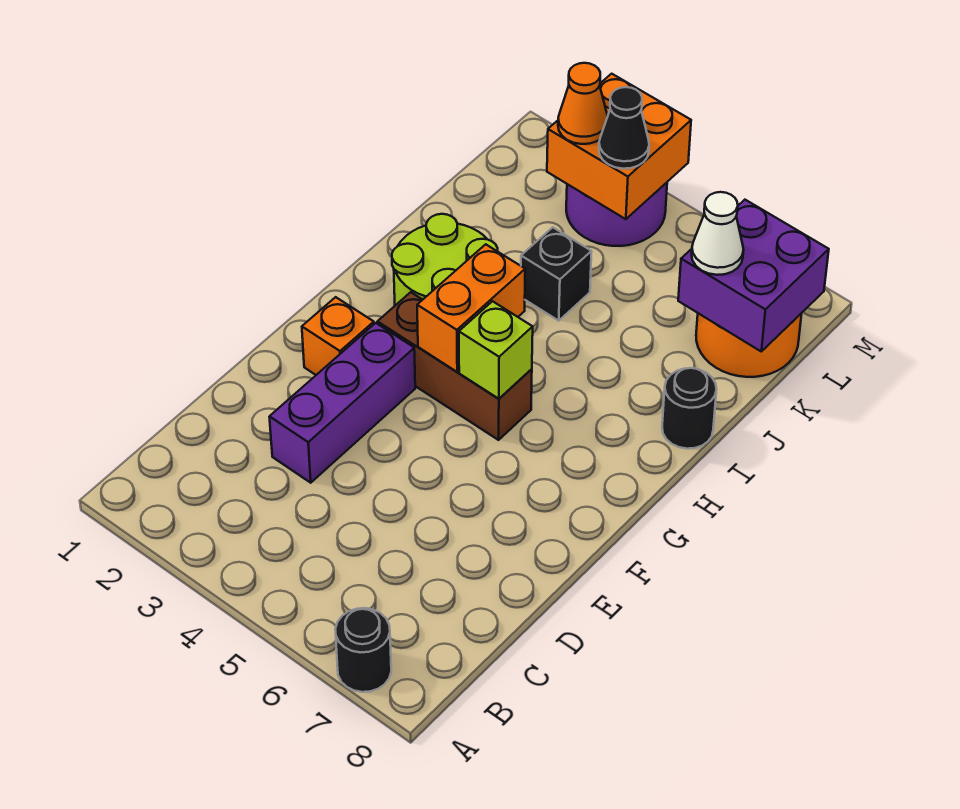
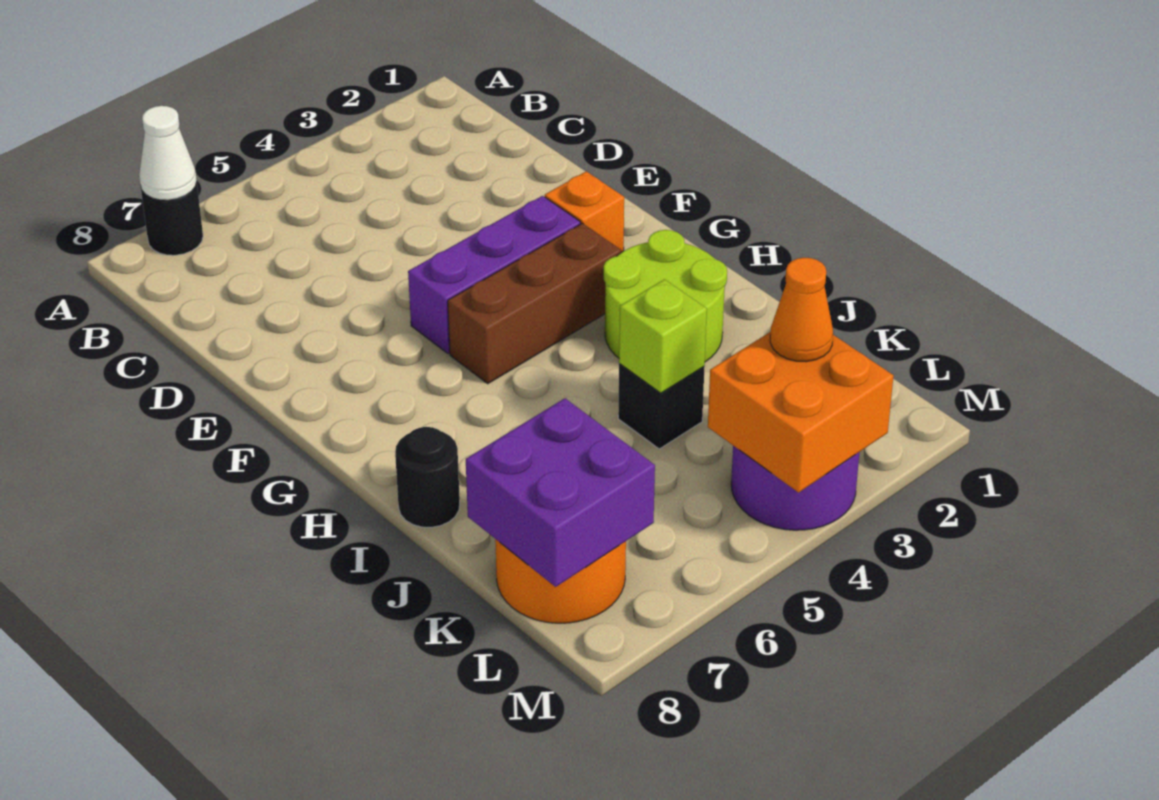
purple brick D3:F3 level 1 -> purple brick F3:F5 level 1
orange brick G4:H4 level 2 -> none
lime brick G5 level 2 -> lime brick J4 level 2
white cone K7 level 3 -> white cone A7 level 2
black cone L4 level 3 -> none

